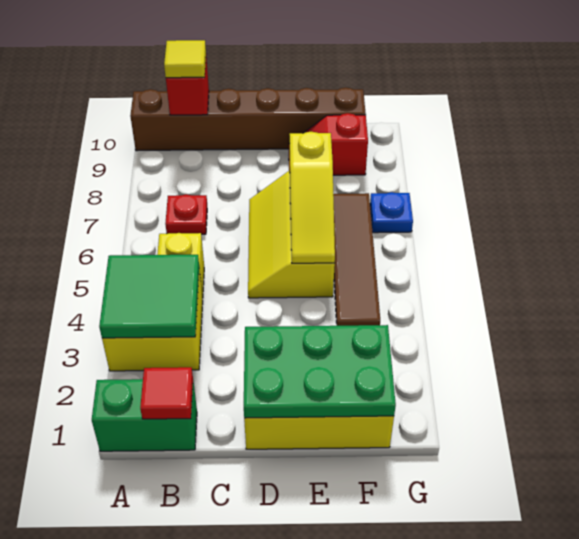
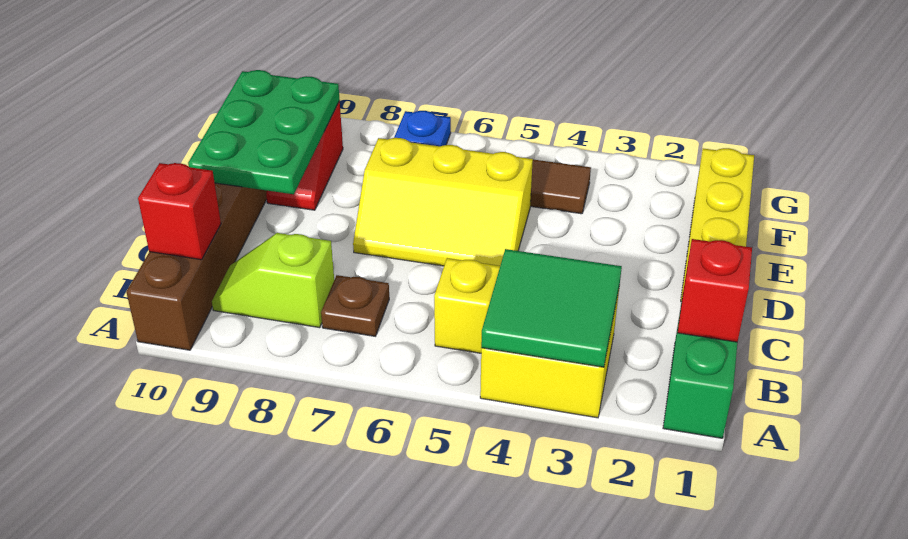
red tile B1 level 2 -> red brick B1 level 2
red plate B7 level 1 -> brown plate B7 level 1
none -> lime slope B8:B9 level 1 top 8
yellow tile B10 level 3 -> none
green plate D1:F2 level 2 -> green plate D9:F10 level 2
yellow slope E5:E7 level 2 top 7 -> none

